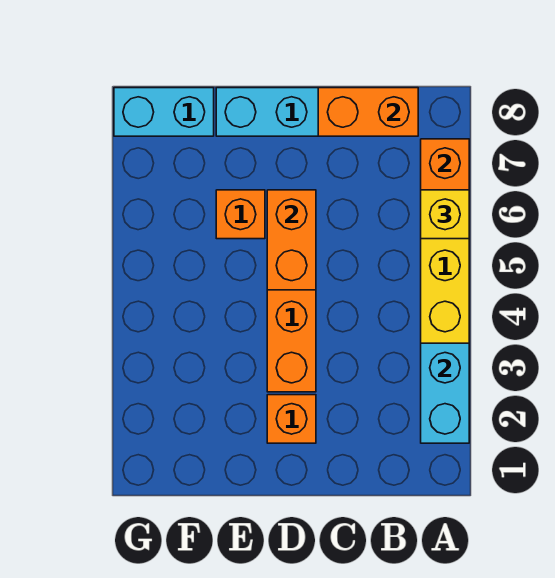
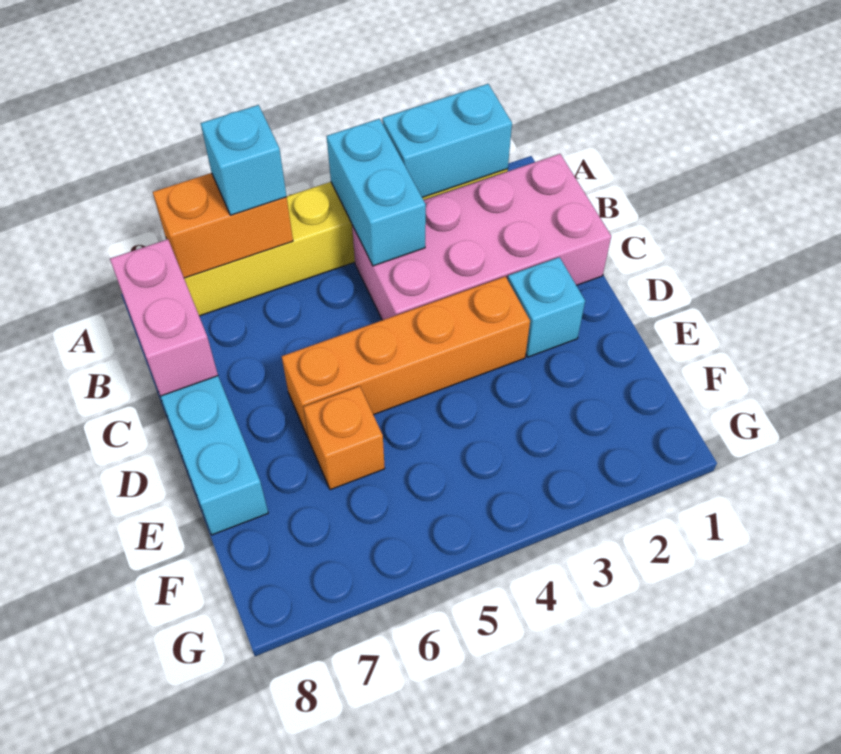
yellow brick A6 level 3 -> cyan brick A6 level 3
none -> pink brick B1:C4 level 1
orange brick B8:C8 level 2 -> pink brick B8:C8 level 2
orange brick D2 level 1 -> cyan brick D2 level 1
orange brick D5:D6 level 2 -> none
cyan brick F8:G8 level 1 -> cyan brick A4:B4 level 2

